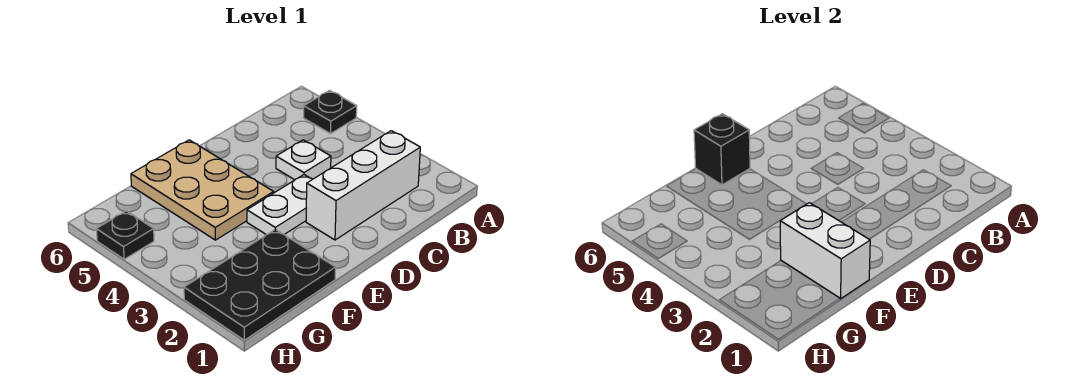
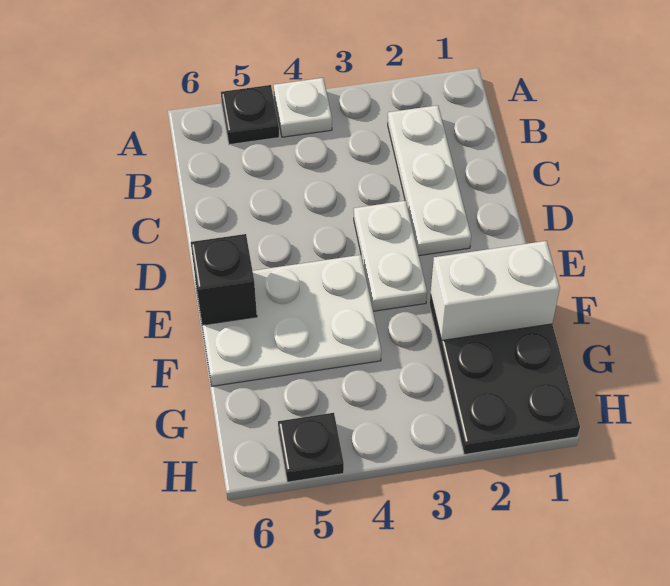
white brick B2:D2 level 1 -> white plate B2:D2 level 1
white plate C4 level 1 -> white plate A4 level 1
tan plate E4:F6 level 1 -> white plate E4:F6 level 1

